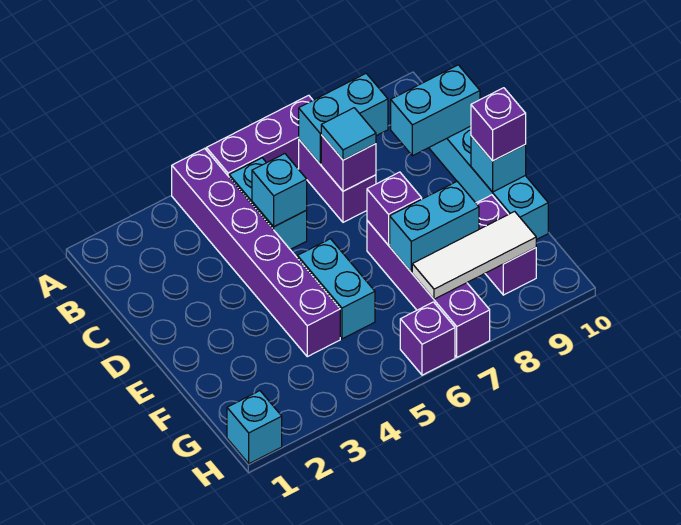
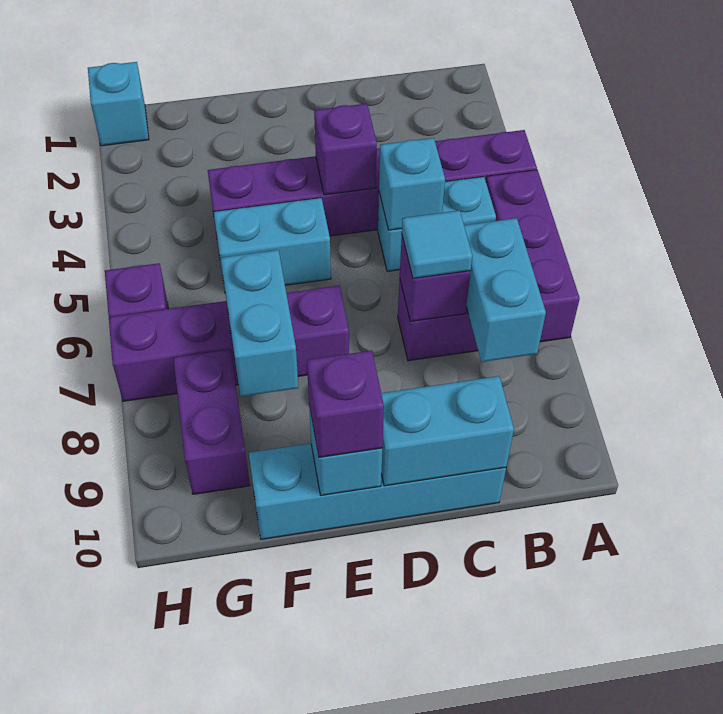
cyan brick C9:C10 level 2 -> cyan brick C10:D10 level 2
purple brick E7 level 2 -> purple brick D4 level 2
purple brick F9:G9 level 1 -> purple brick G8:G9 level 1
white tile G7:G9 level 2 -> none

